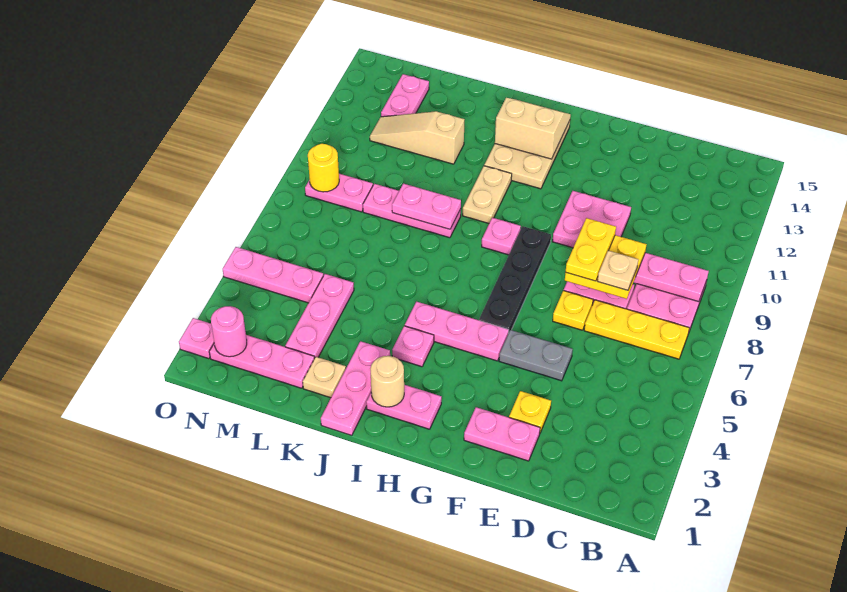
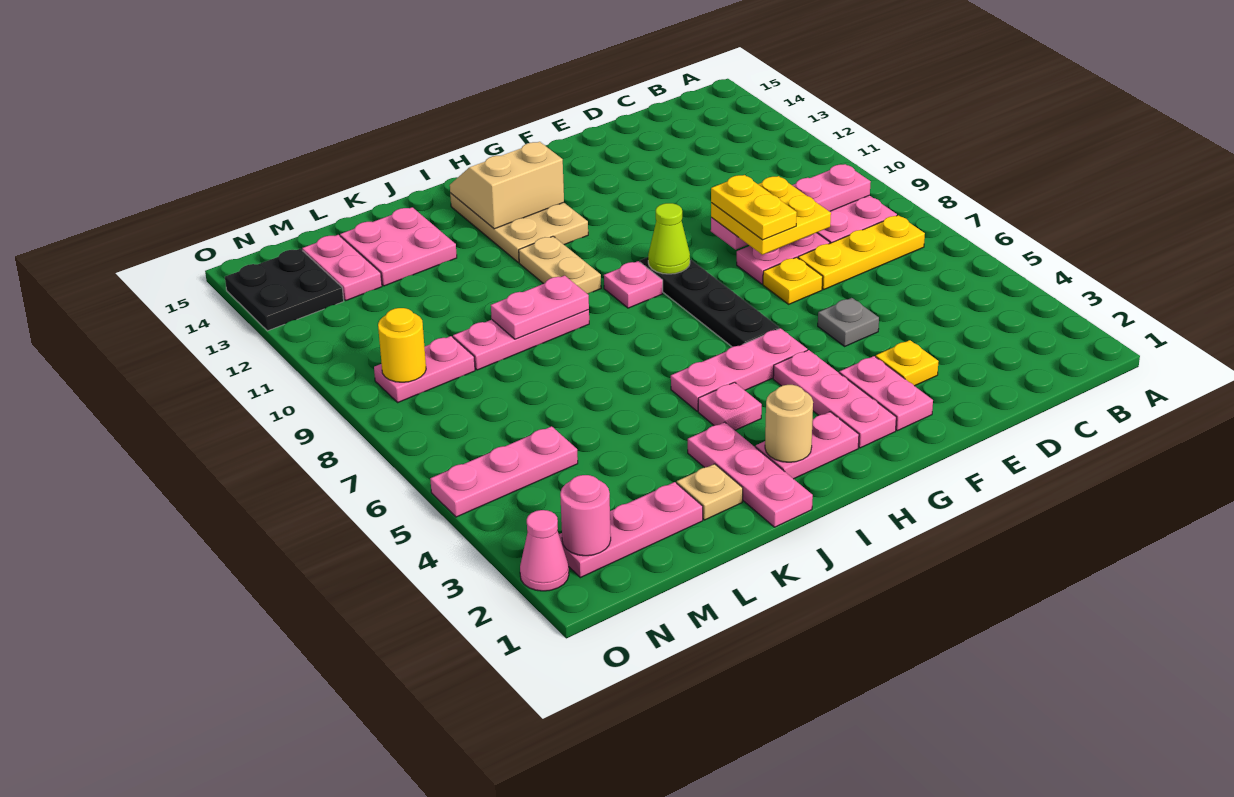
tan plate D8 level 4 -> none
pink plate E2:F2 level 1 -> pink plate F2:F3 level 1
grey plate E5:F5 level 1 -> grey plate E5 level 1
pink plate E10:F11 level 1 -> pink plate K13:L14 level 1
none -> lime cone G9 level 2
tan slope K12:M12 level 1 top K -> none
pink plate L3:L5 level 1 -> pink plate G2:G4 level 1
none -> black plate N13:O14 level 1
pink plate O2 level 1 -> pink cone O2 level 1

